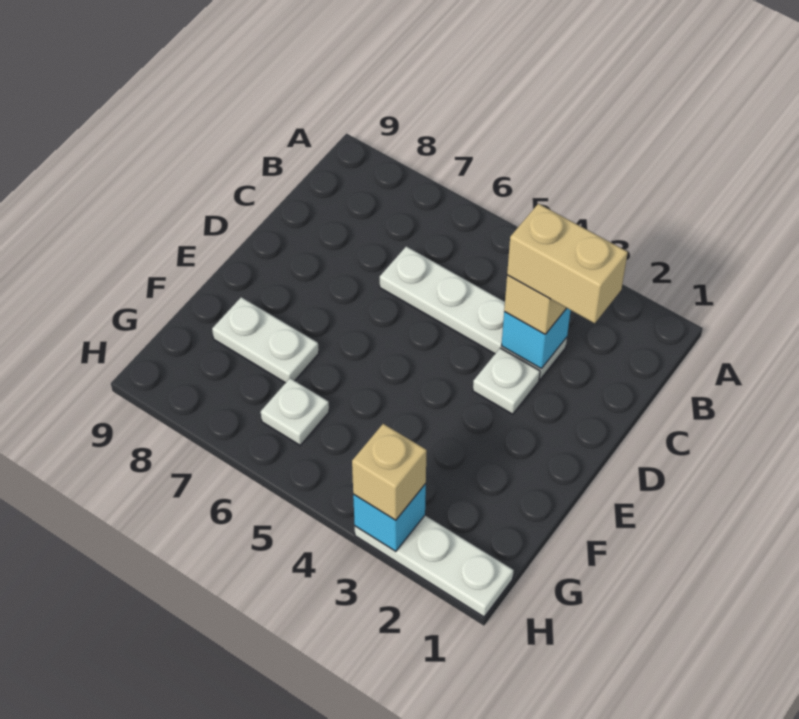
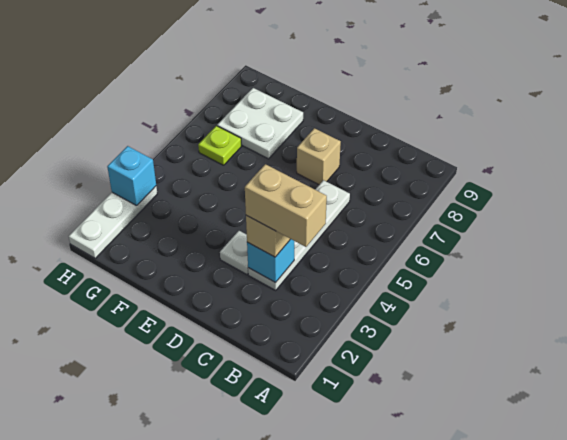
tan brick C2:C3 level 4 -> tan brick B3:C3 level 4
white plate F7:F8 level 1 -> white plate F7:G8 level 1
white plate G6 level 1 -> lime plate G6 level 1
tan brick H3 level 3 -> tan brick D7 level 1

